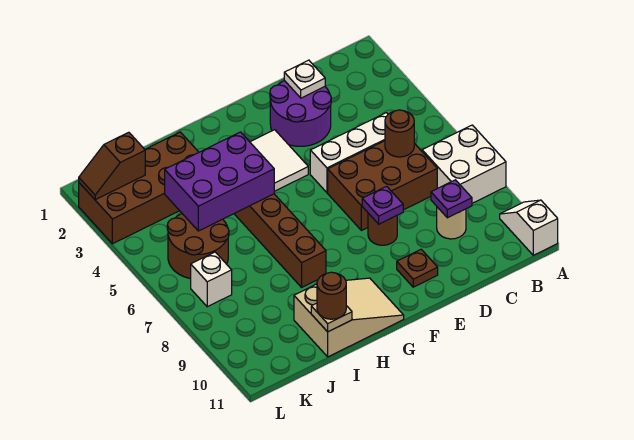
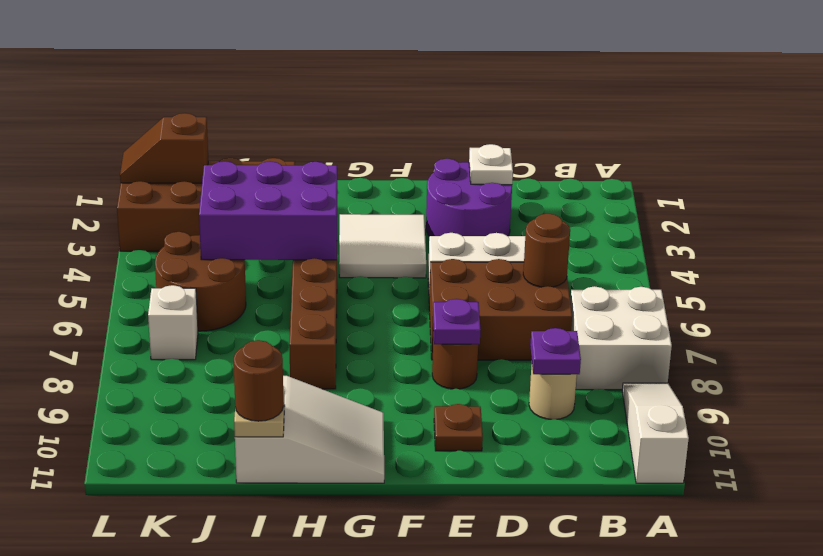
white slope A10:A11 level 1 top 11 -> white slope A9:A11 level 1 top 11
tan slope G10:I11 level 1 top I -> white slope G10:I11 level 1 top I

